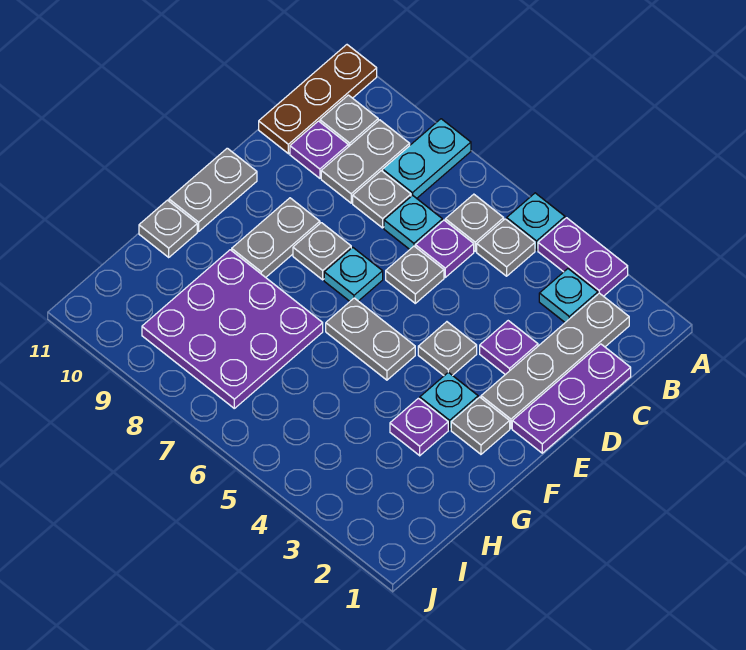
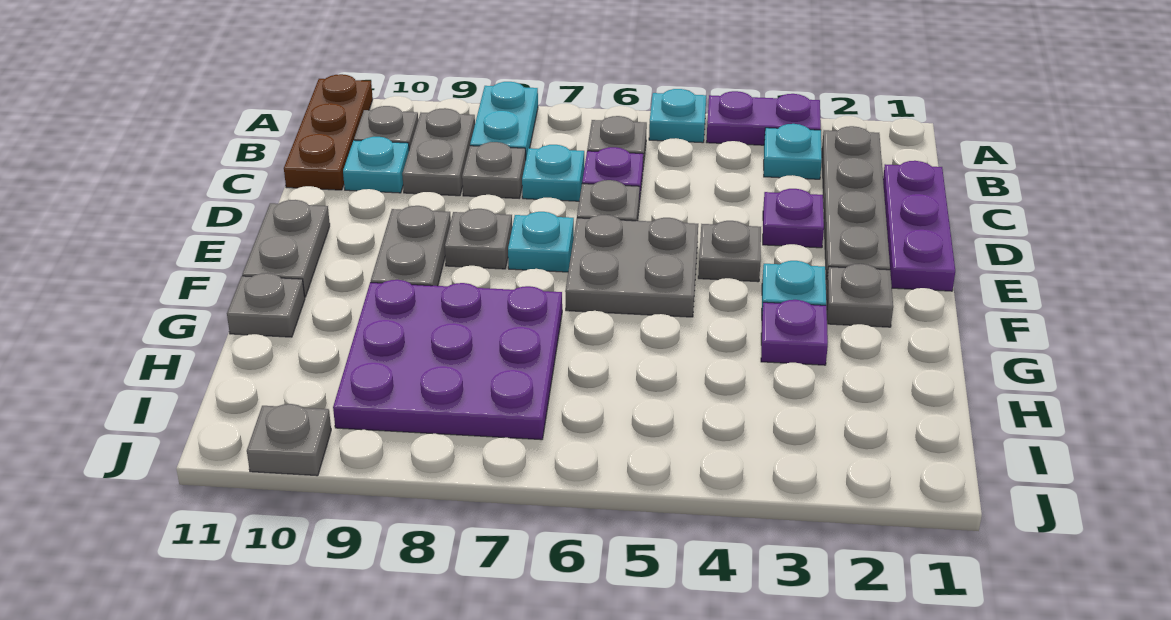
grey plate B5 level 1 -> grey plate J10 level 1
purple plate C10 level 1 -> cyan plate C10 level 1
grey plate F5:F6 level 1 -> grey plate E5:F6 level 1

